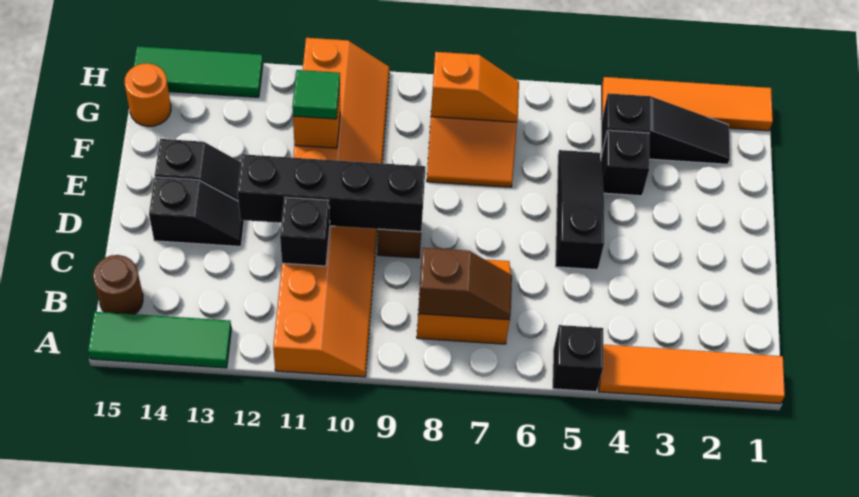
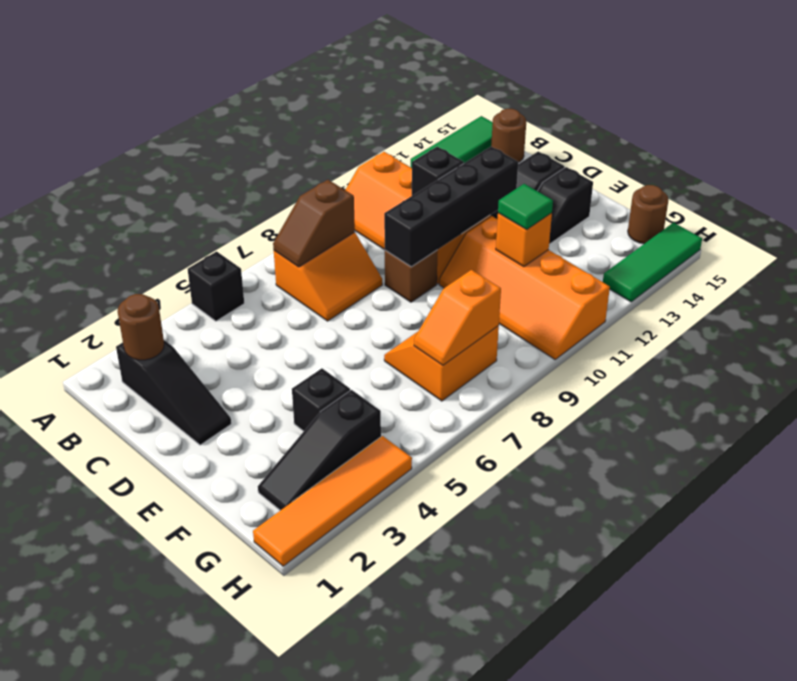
orange tile A1:A4 level 1 -> none
none -> brown round brick B2 level 2
black slope D5:F5 level 1 top D -> black slope B2:D2 level 1 top B
orange round brick G15 level 1 -> brown round brick G15 level 1

